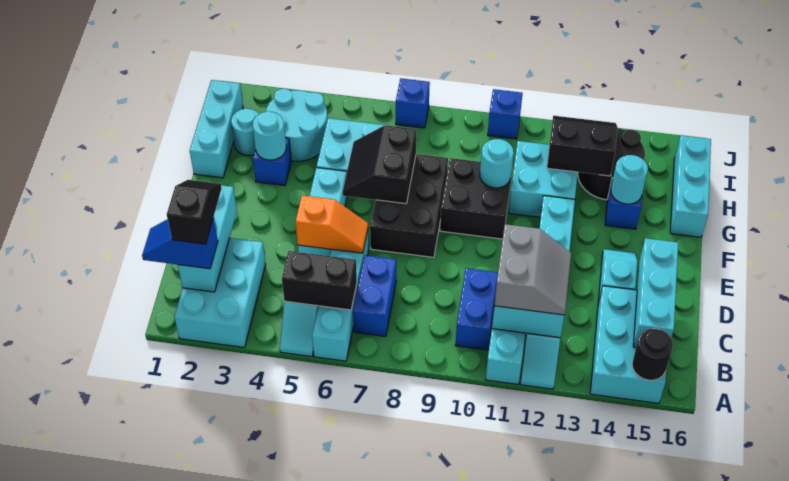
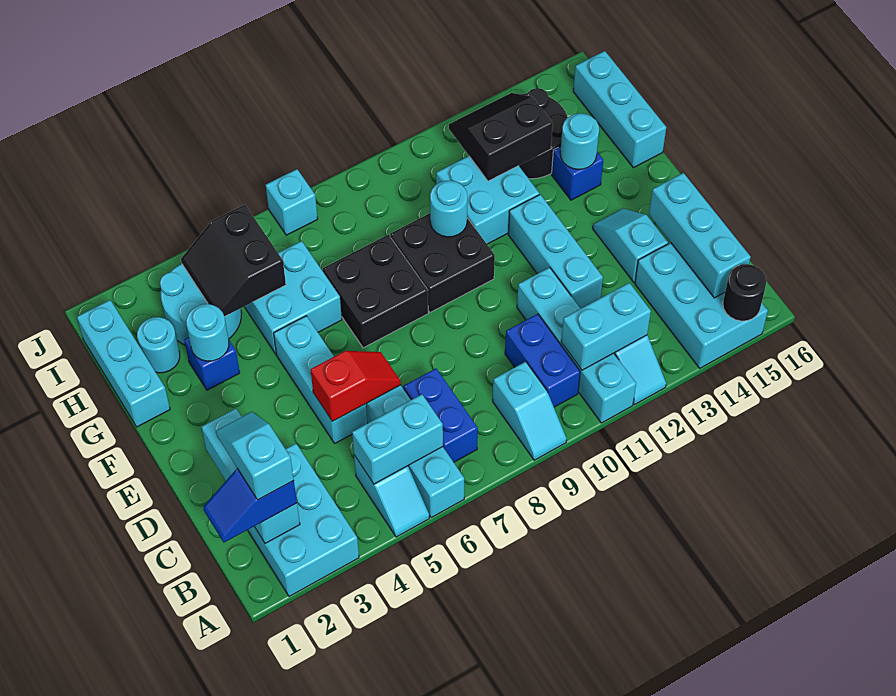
none -> cyan slope A9:B9 level 1 top B
black slope B2:C2 level 4 top B -> cyan slope B2:C2 level 4 top B
black brick B5:B6 level 2 -> cyan brick B5:B6 level 2
grey slope B11:C12 level 3 top 11 -> none
orange slope D5:D6 level 2 top 5 -> red slope D5:D6 level 2 top 5
black brick E7:G8 level 1 -> black brick F7:G8 level 1
black slope F6:G7 level 2 top 7 -> black slope H4:I5 level 2 top 5
blue brick J7 level 1 -> cyan brick J7 level 1
blue brick J10 level 1 -> none

